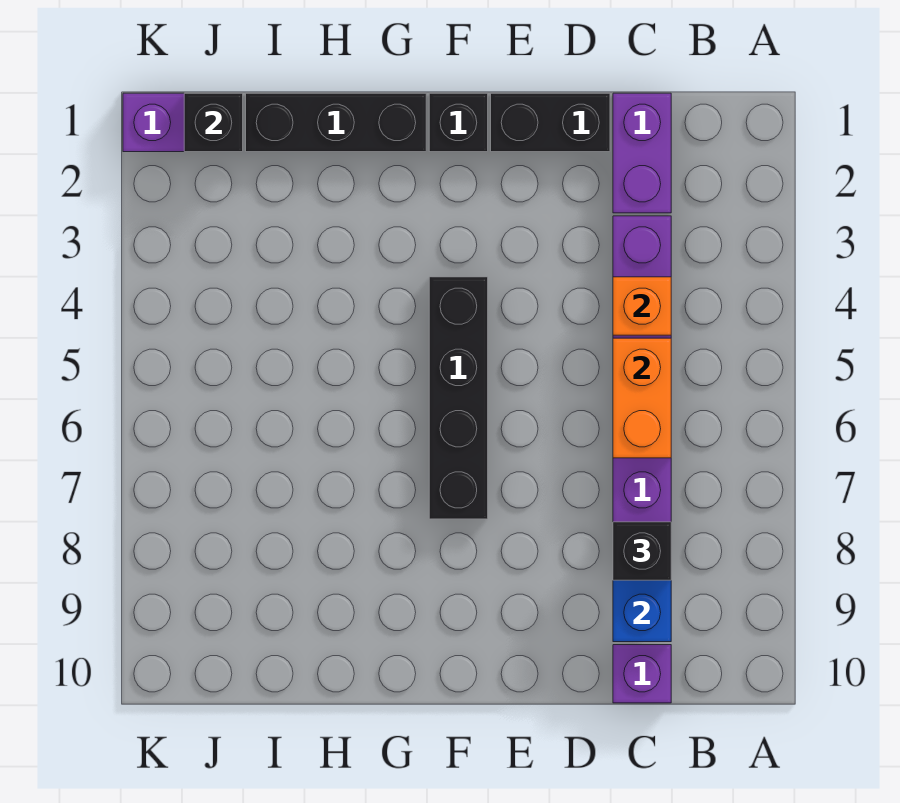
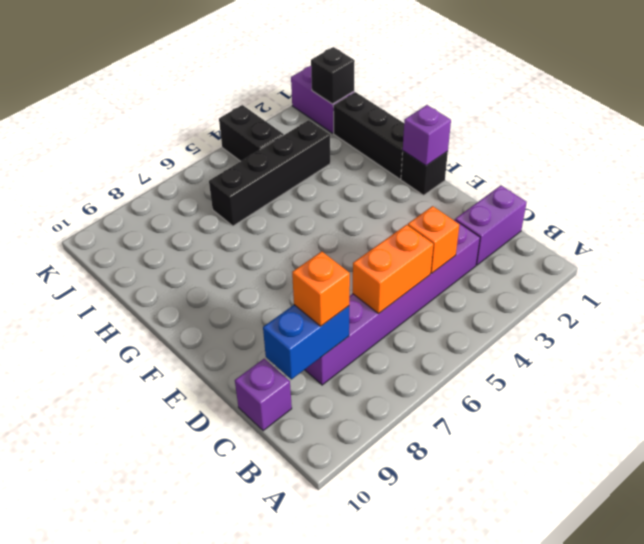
black brick C8 level 3 -> orange brick C8 level 3
black brick D1:E1 level 1 -> black brick J4:K4 level 1
none -> purple brick F1 level 2
black brick F4:F7 level 1 -> black brick I3:I6 level 1

